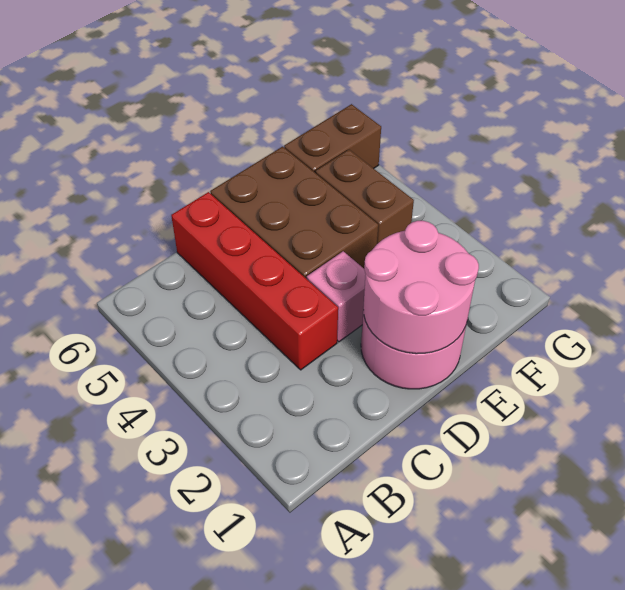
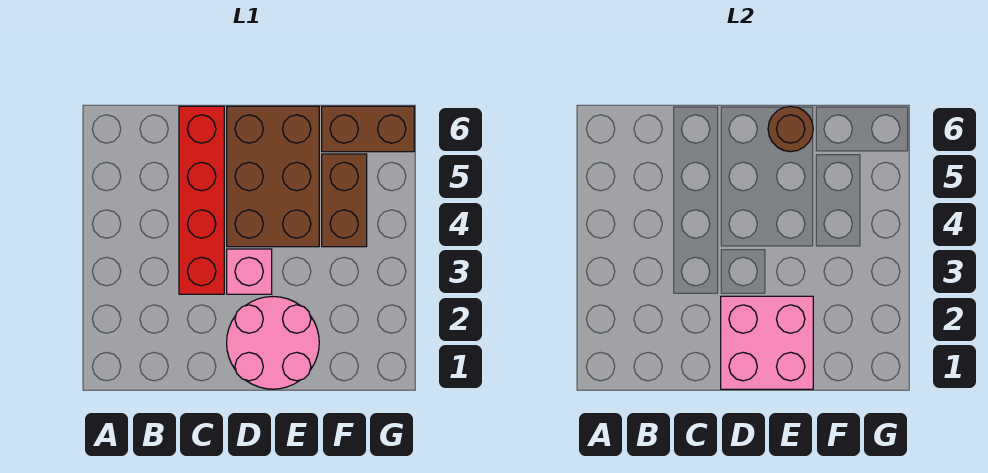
pink round brick D1:E2 level 2 -> pink brick D1:E2 level 2
none -> brown round brick E6 level 2

